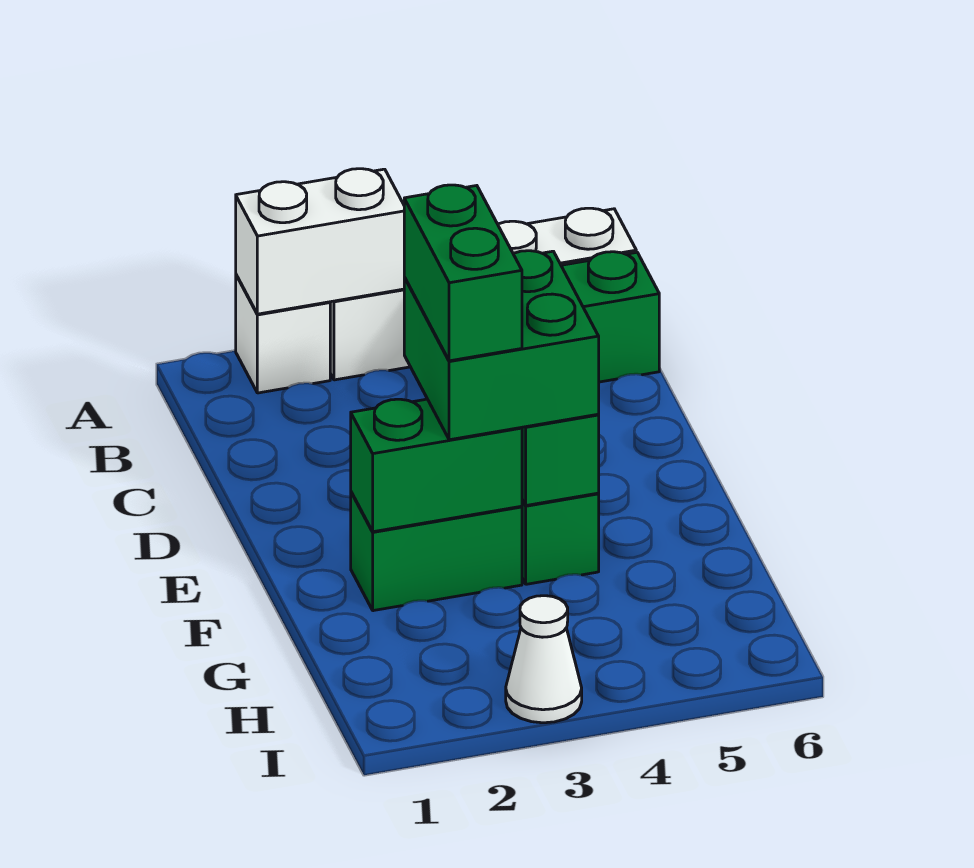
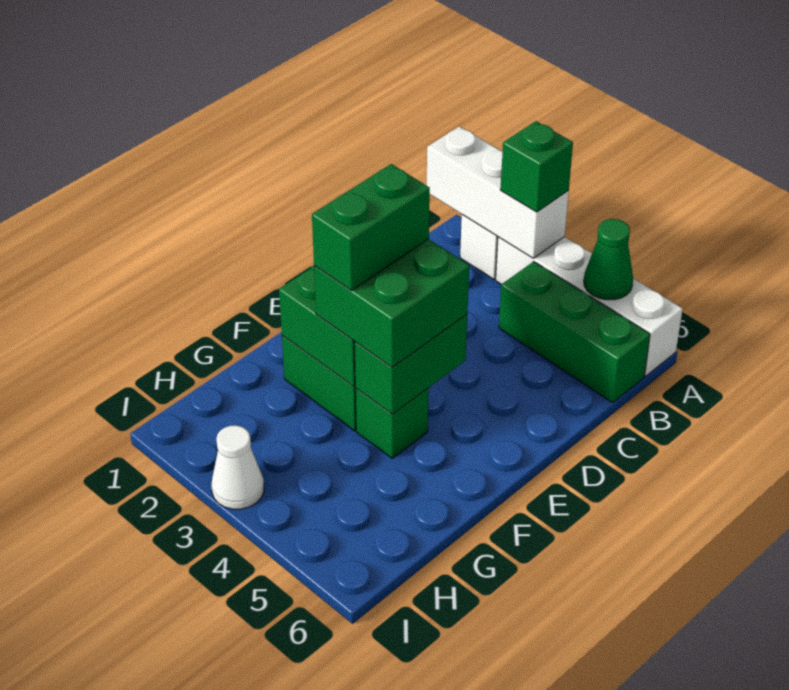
white brick A2:A3 level 2 -> white brick A1:A3 level 2
none -> green brick A3 level 3
none -> green cone A5 level 2

